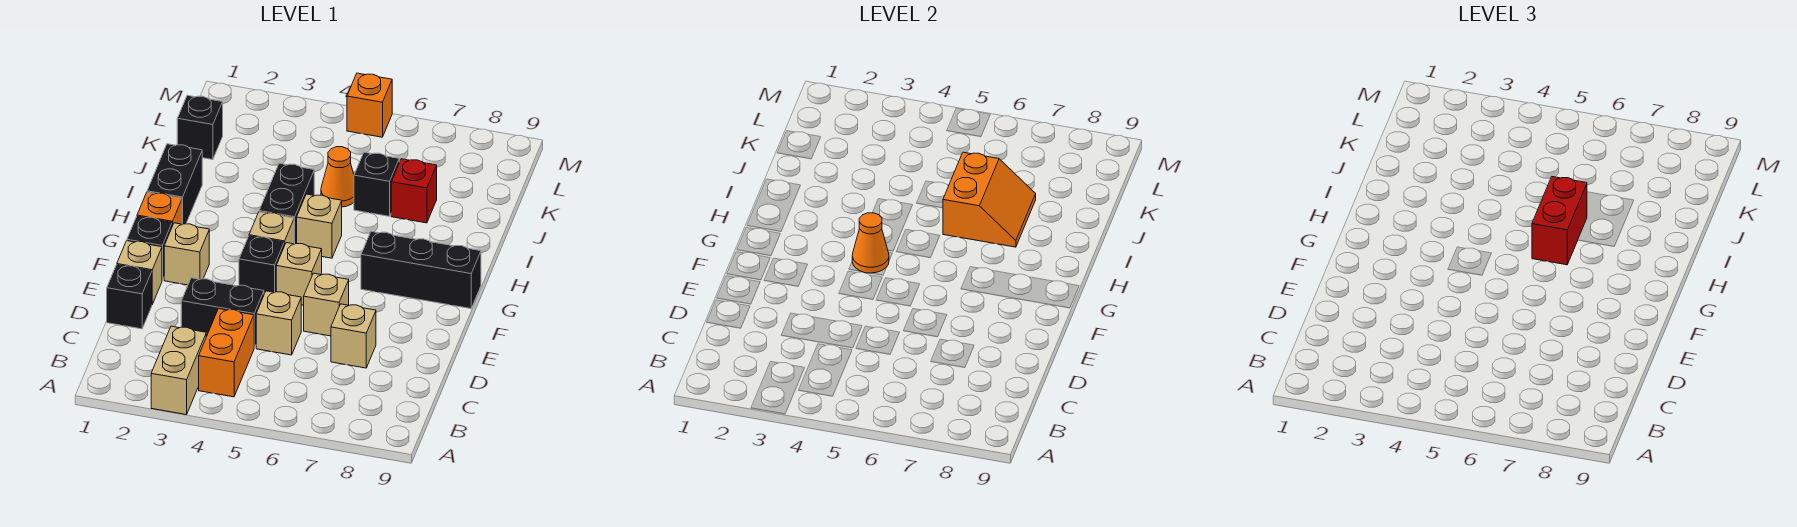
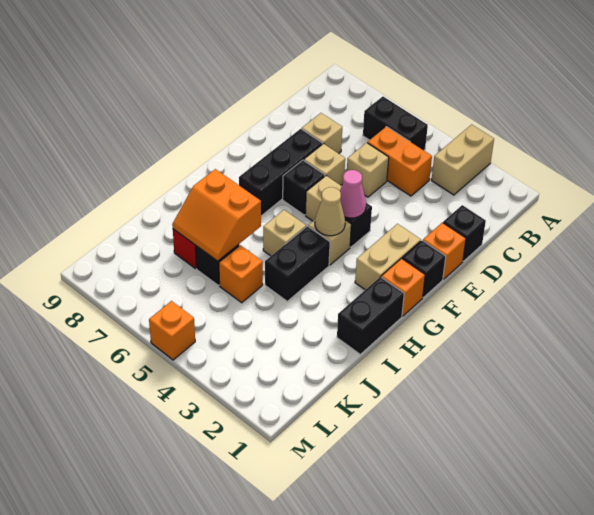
orange brick B4:C4 level 1 -> orange brick C4:C5 level 1
black brick D3:D4 level 1 -> black brick B5:B6 level 1
tan brick E1 level 1 -> orange brick E1 level 1
tan brick F2 level 1 -> tan brick F2:G2 level 1
none -> pink cone F4 level 2
orange cone G4 level 2 -> tan cone G4 level 2
black brick G7:G9 level 1 -> black brick E7:G7 level 1
red brick H6:I6 level 3 -> none
orange slope I6:J7 level 2 top 6 -> orange slope I6:J7 level 2 top I
orange cone J5 level 1 -> orange brick J5 level 1
black brick K1 level 1 -> black brick F6 level 1

